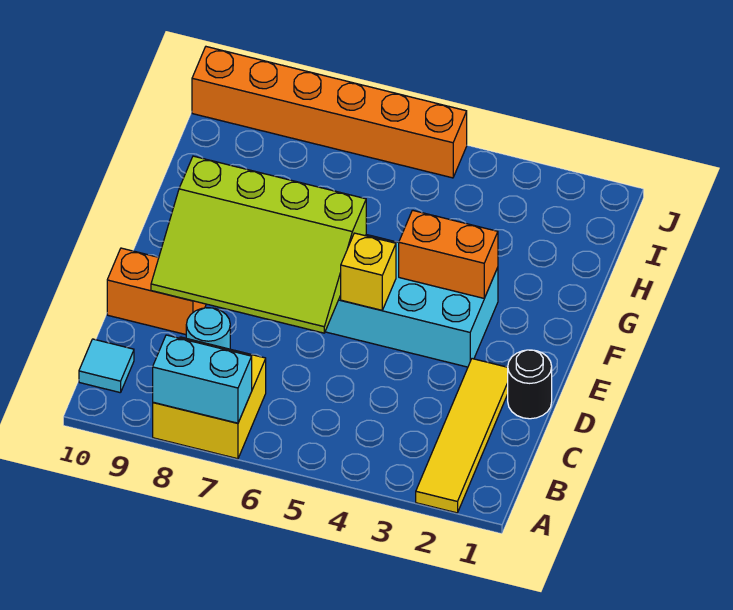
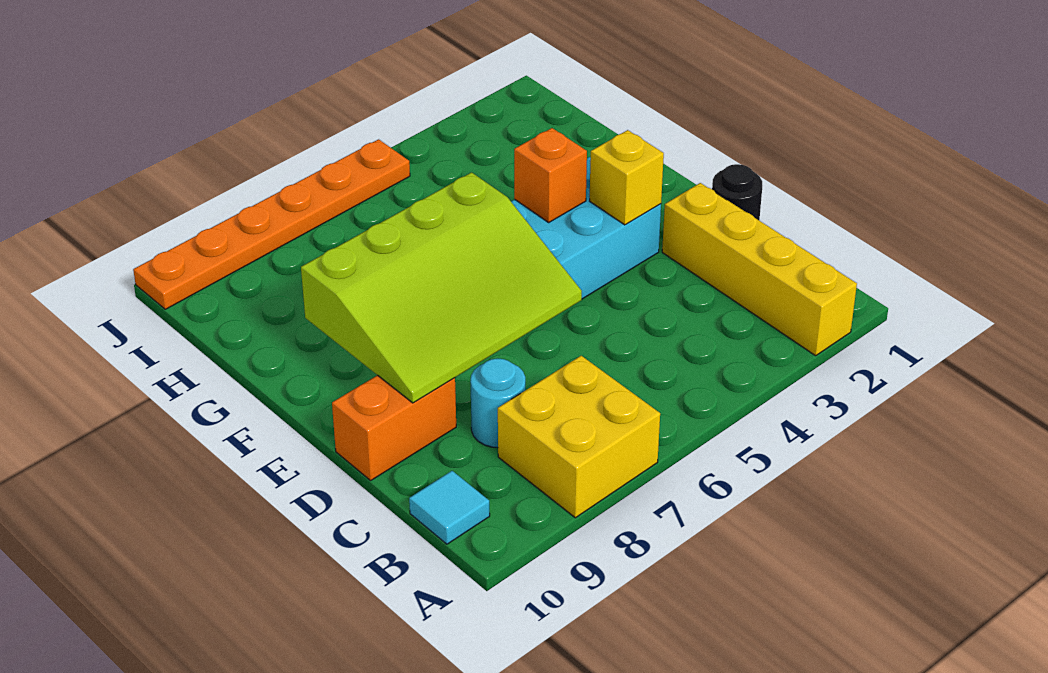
yellow tile A2:D2 level 1 -> yellow brick A2:D2 level 1
cyan brick A7:A8 level 2 -> none
yellow brick E5 level 2 -> yellow brick E3 level 2
orange brick F3:F4 level 2 -> orange brick F4 level 2
orange brick J5:J10 level 1 -> orange plate J5:J10 level 1

